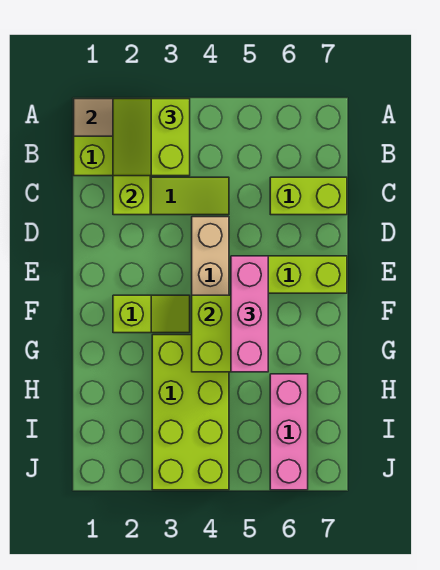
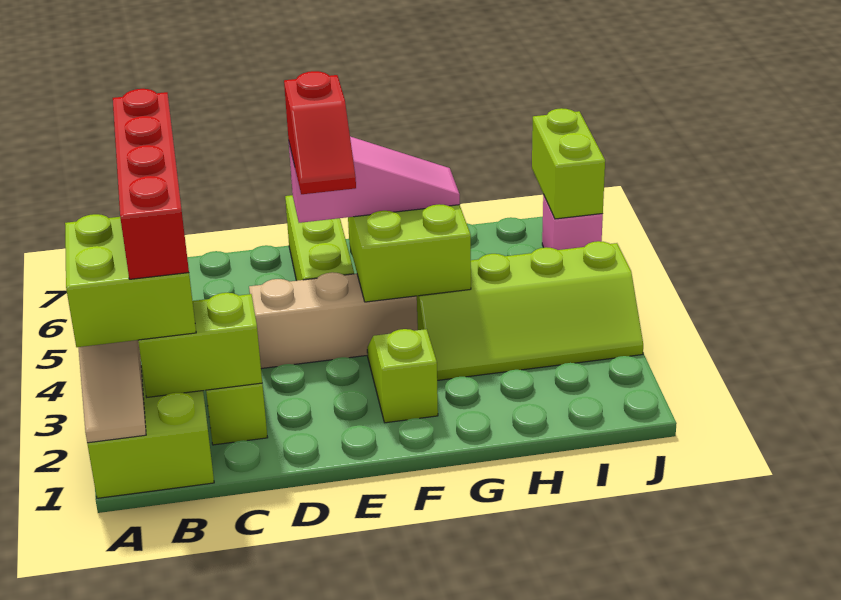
lime slope A2:B3 level 3 top 3 -> lime brick A2:B3 level 3
none -> red brick B2:B5 level 4
lime brick C6:C7 level 1 -> lime brick J6:J7 level 2
none -> red slope E4:E5 level 4 top 5
pink brick E5:G5 level 3 -> pink slope E5:G5 level 3 top E
lime brick G3:J4 level 1 -> lime slope G3:J4 level 1 top 4
pink brick H6:J6 level 1 -> pink brick J6 level 1

